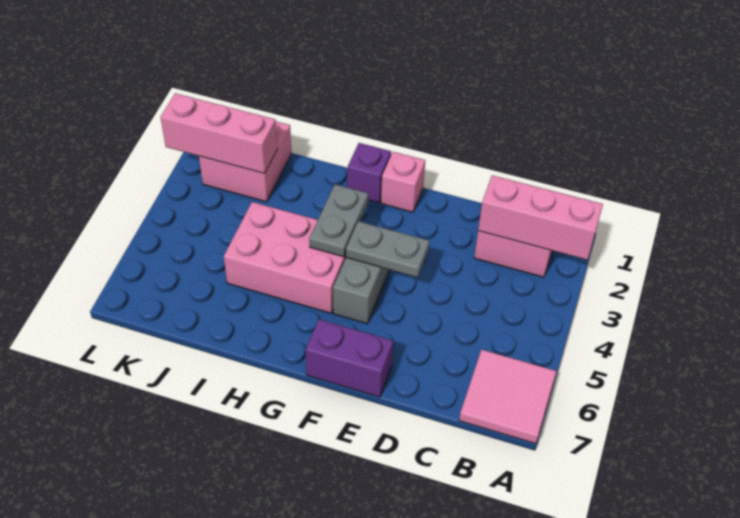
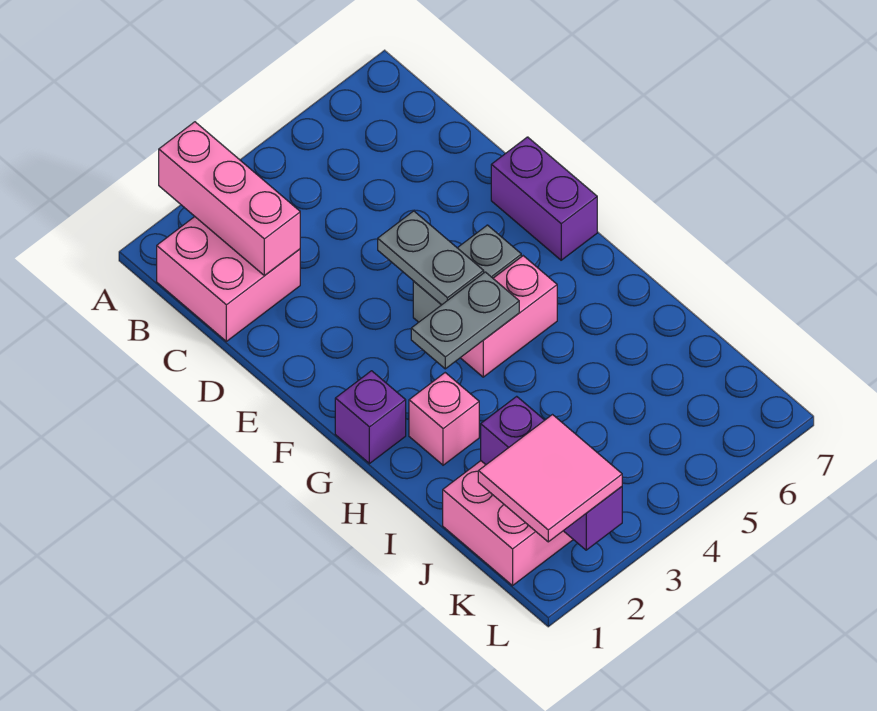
pink tile A6:B7 level 1 -> pink tile K1:L2 level 3
pink brick F1 level 1 -> pink brick H2 level 1
pink brick G4:I5 level 1 -> pink brick G4:G5 level 1
pink brick J2:L2 level 2 -> purple brick J2:L2 level 2

